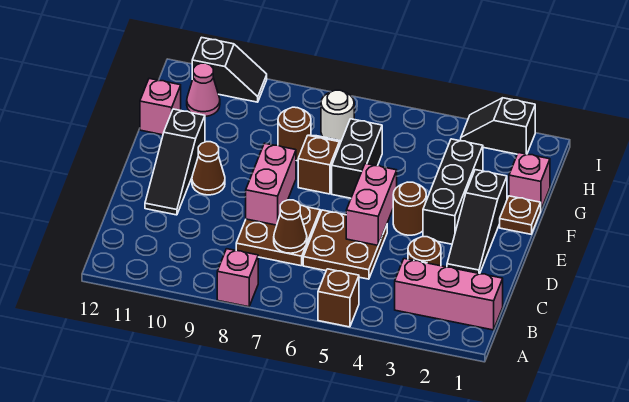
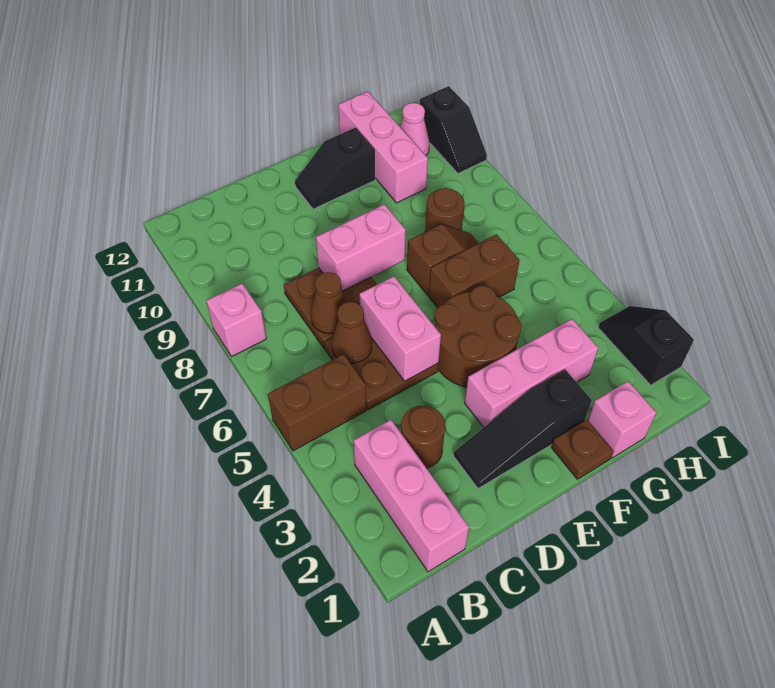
brown brick A5 level 1 -> brown brick A5:B5 level 1
pink brick D5:E5 level 2 -> pink brick D5:D6 level 2
black slope D11:F11 level 1 top F -> black slope E11:F11 level 1 top F
black brick E3:G3 level 1 -> pink brick E3:G3 level 1
brown round brick E4 level 1 -> brown round brick E4:F5 level 1
brown cone E10 level 1 -> brown cone C6 level 2
black brick F6:G6 level 1 -> brown brick F6:G6 level 1
pink brick G12 level 1 -> pink brick G10:G12 level 1
white round brick H7 level 1 -> none

